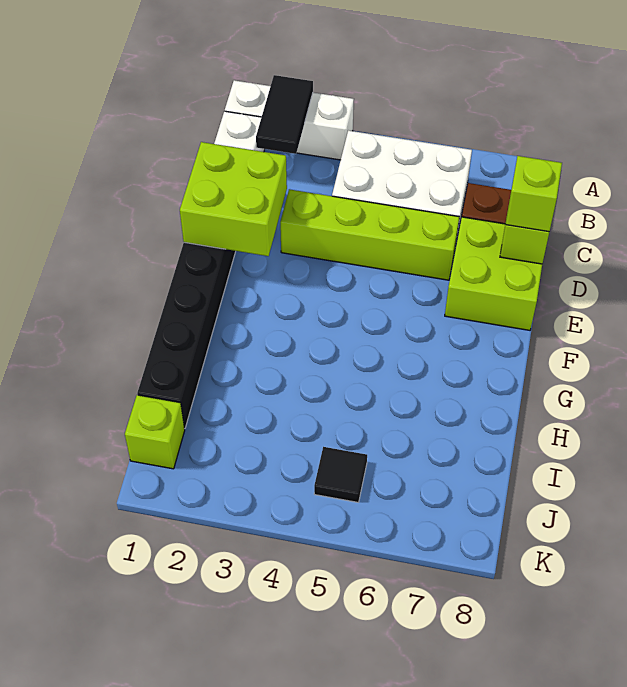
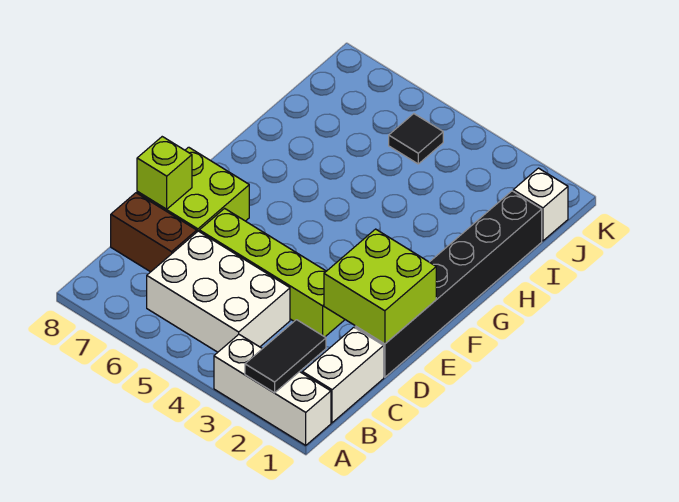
lime brick D8 level 3 -> none
lime brick J1 level 1 -> white brick J1 level 1

